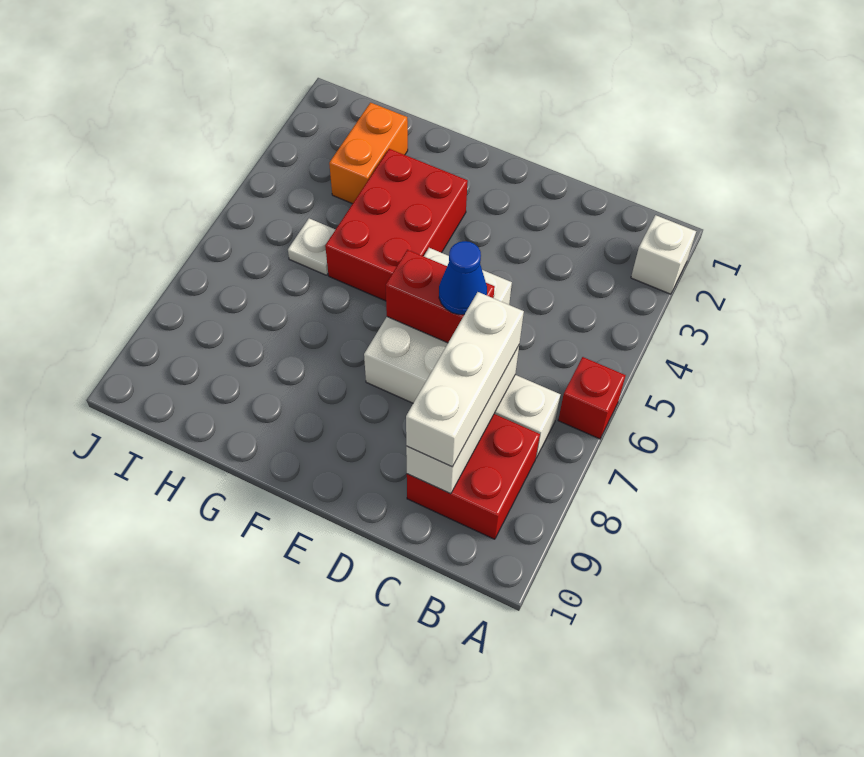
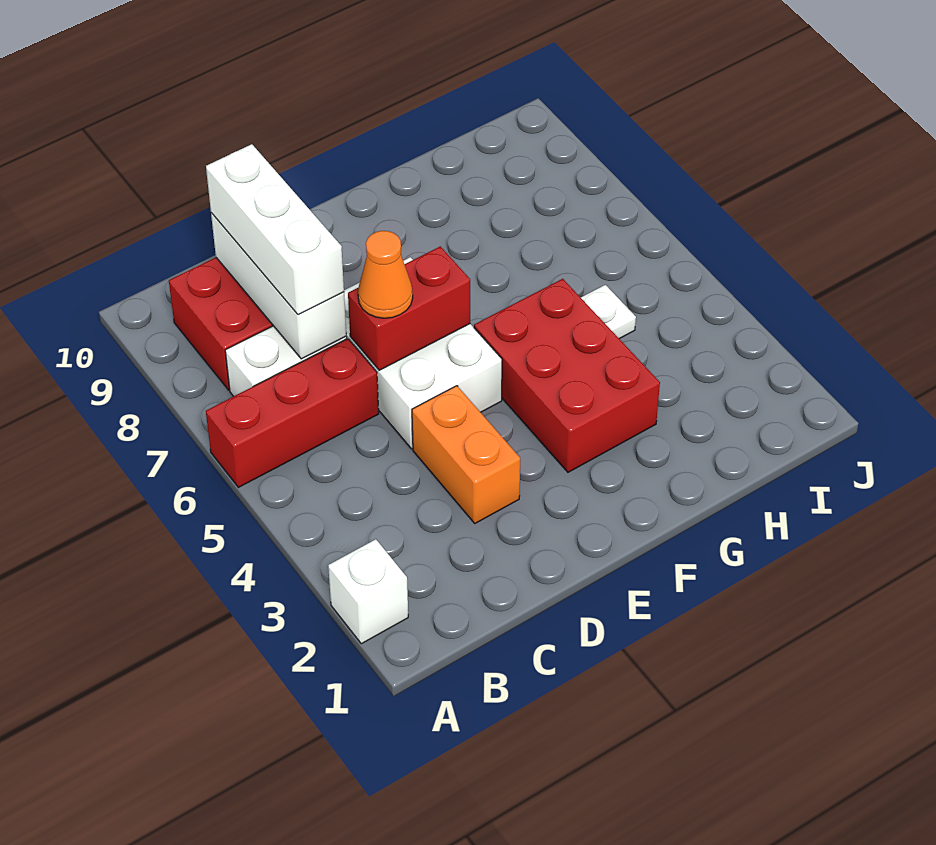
red brick A6 level 1 -> red brick A6:C6 level 1
blue cone D6 level 3 -> orange cone D6 level 3
orange brick H2:H3 level 1 -> orange brick D3:D4 level 1

